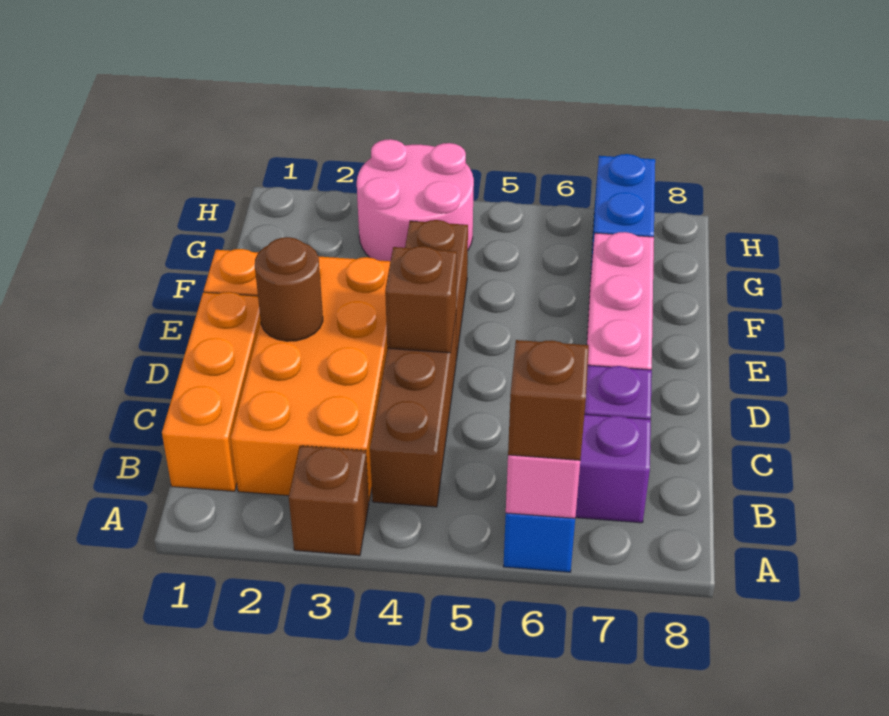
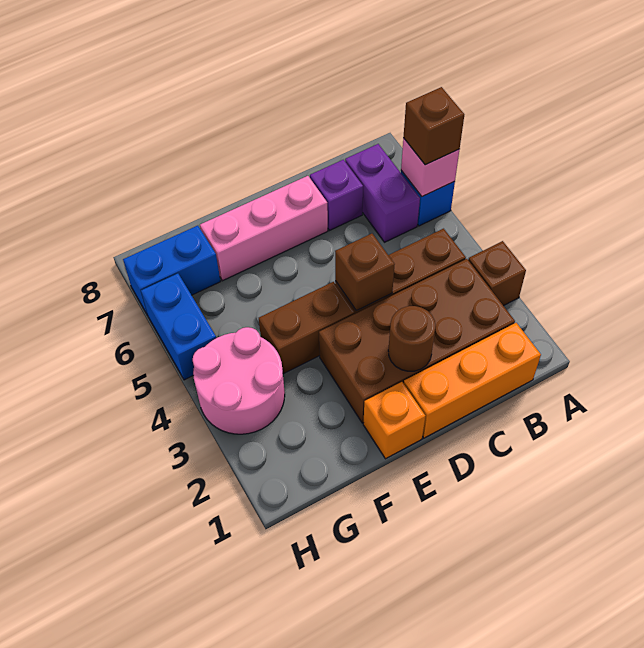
orange brick B2:E3 level 1 -> brown brick B2:E3 level 1
none -> blue brick H5:H6 level 1

